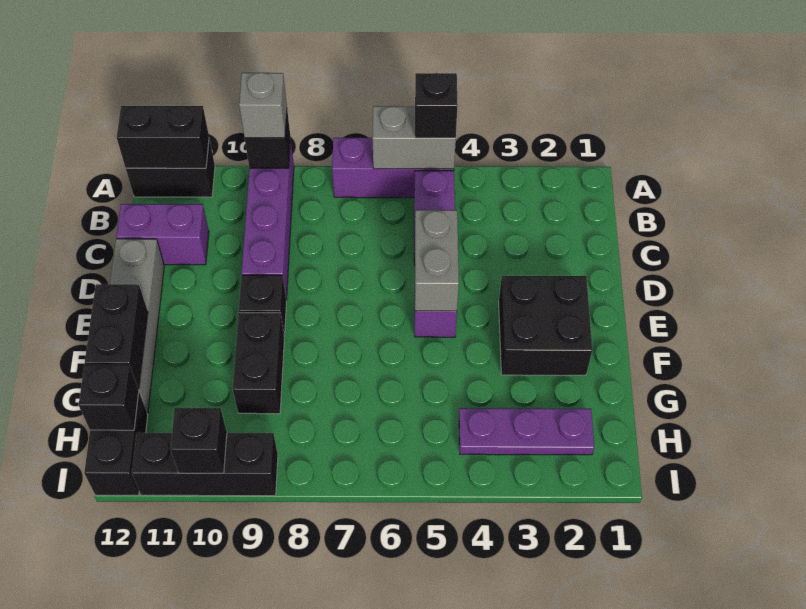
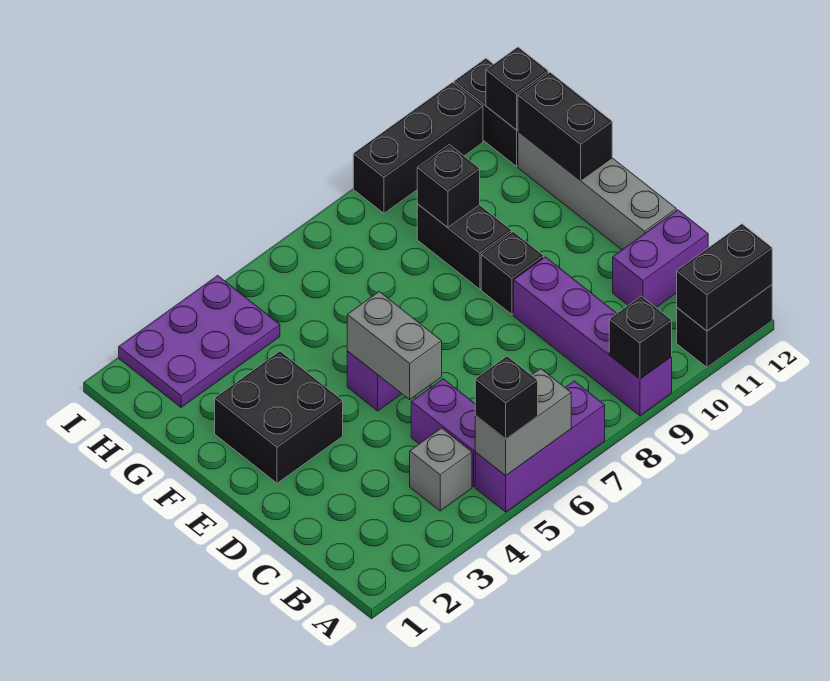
grey brick A9 level 3 -> grey brick B4 level 1
purple plate H2:H4 level 1 -> purple plate H2:I4 level 1
black brick I10 level 2 -> black brick G9 level 2

